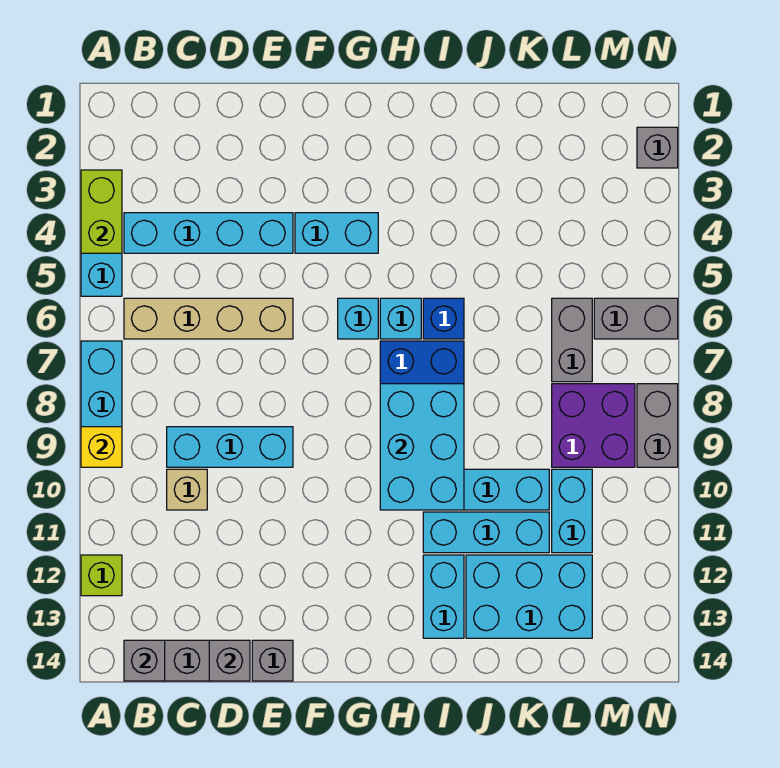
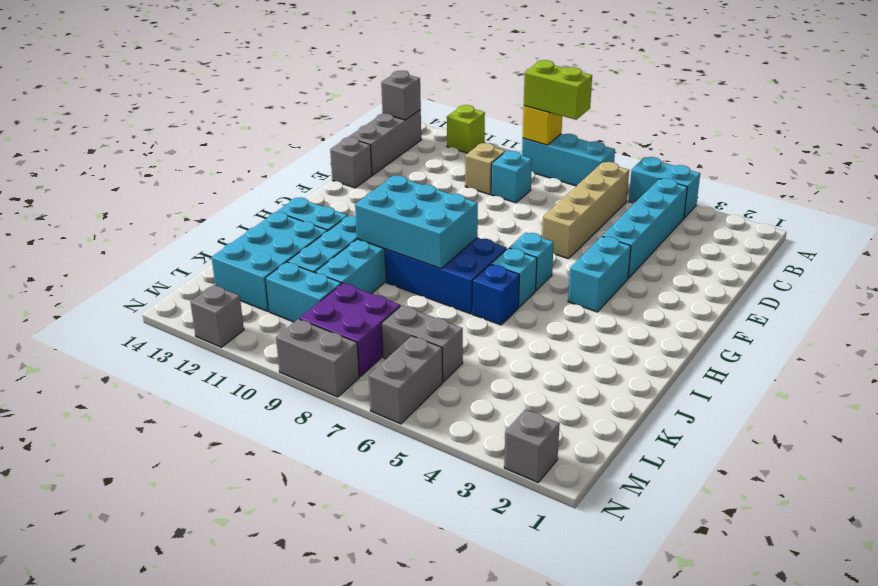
lime brick A3:A4 level 2 -> lime brick A8:A9 level 3
cyan brick C9:E9 level 1 -> cyan brick C9 level 1
grey brick D14 level 2 -> grey brick N12 level 1

